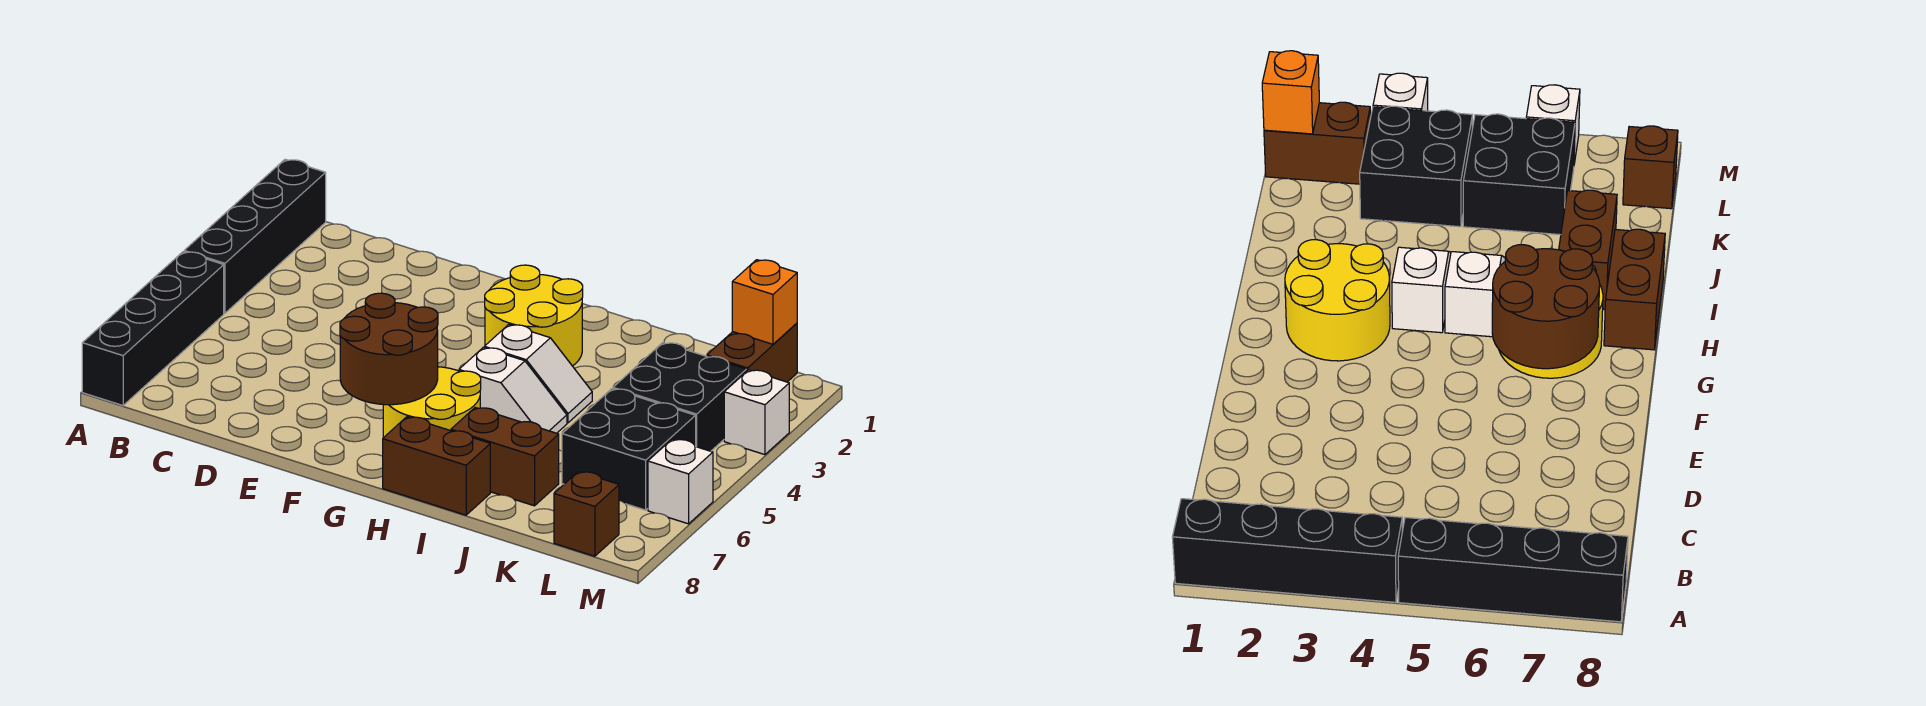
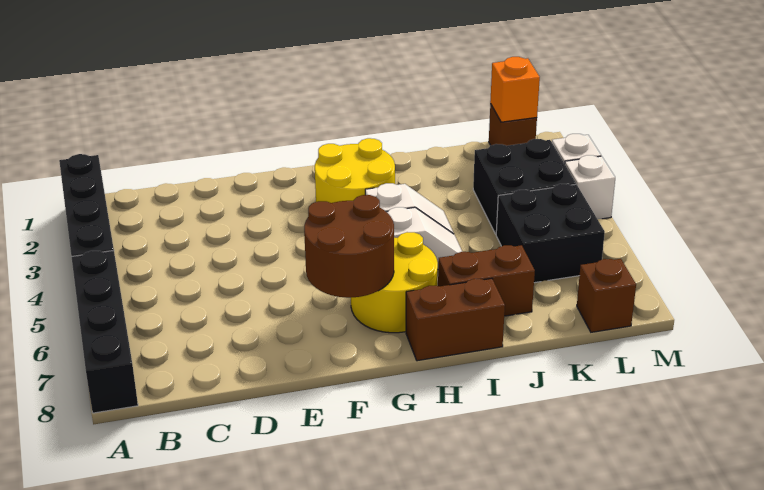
brown brick L1:L2 level 1 -> brown brick L1 level 1
white brick M6 level 1 -> white brick M4 level 1

